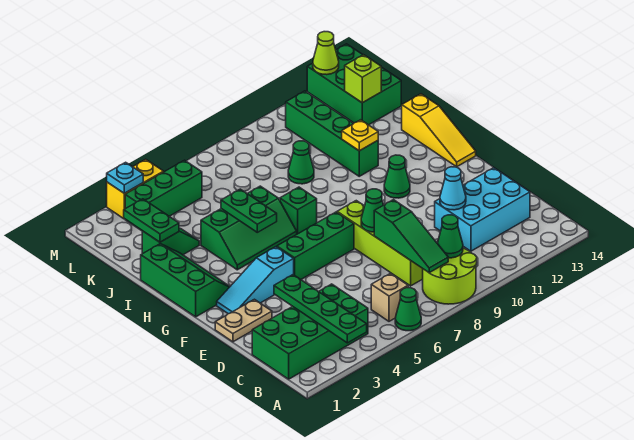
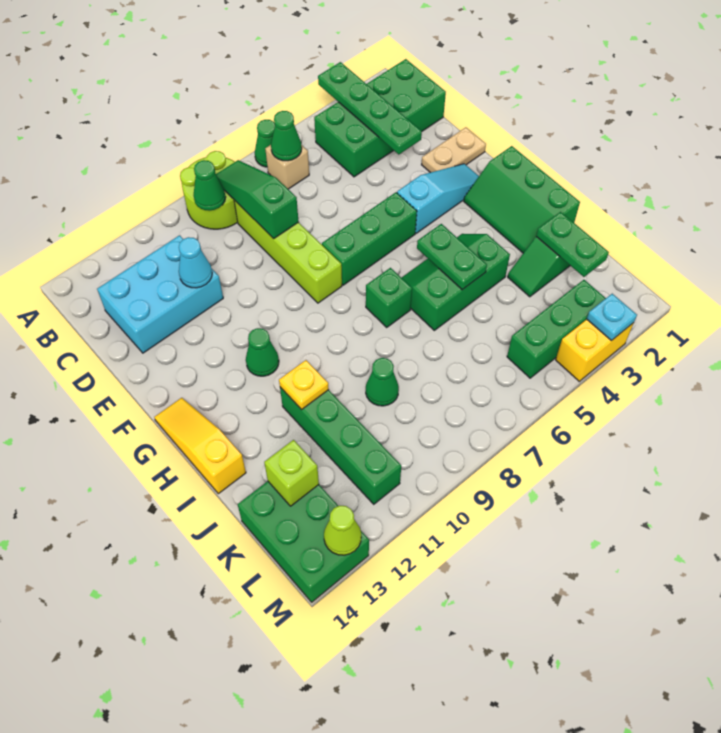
green cone E8 level 2 -> green cone B6 level 2

